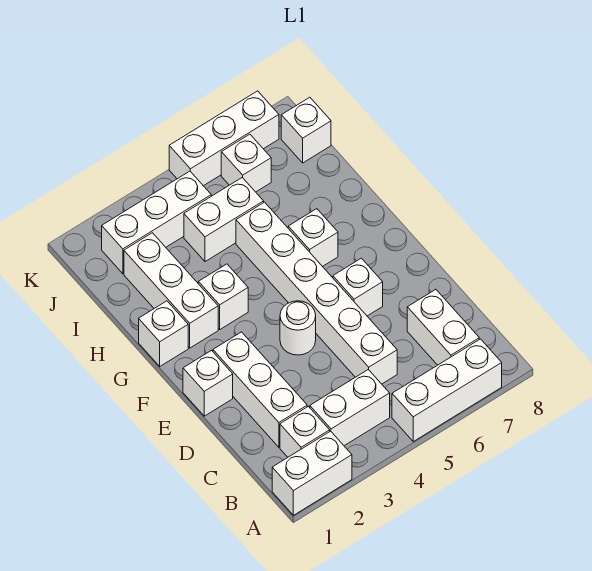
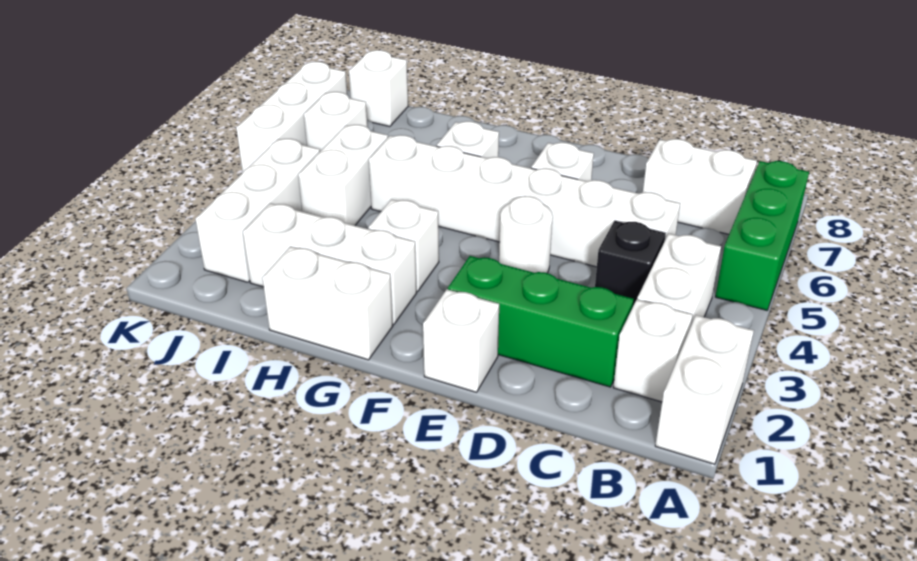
white brick A5:A7 level 1 -> green brick A5:A7 level 1
white brick C2:E2 level 1 -> green brick C2:E2 level 1
none -> black brick C4 level 1
white brick G1 level 1 -> white brick G1:H1 level 1

